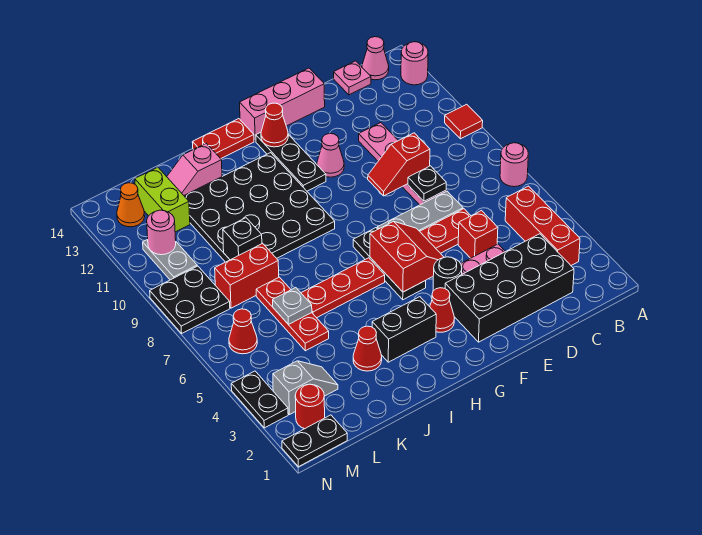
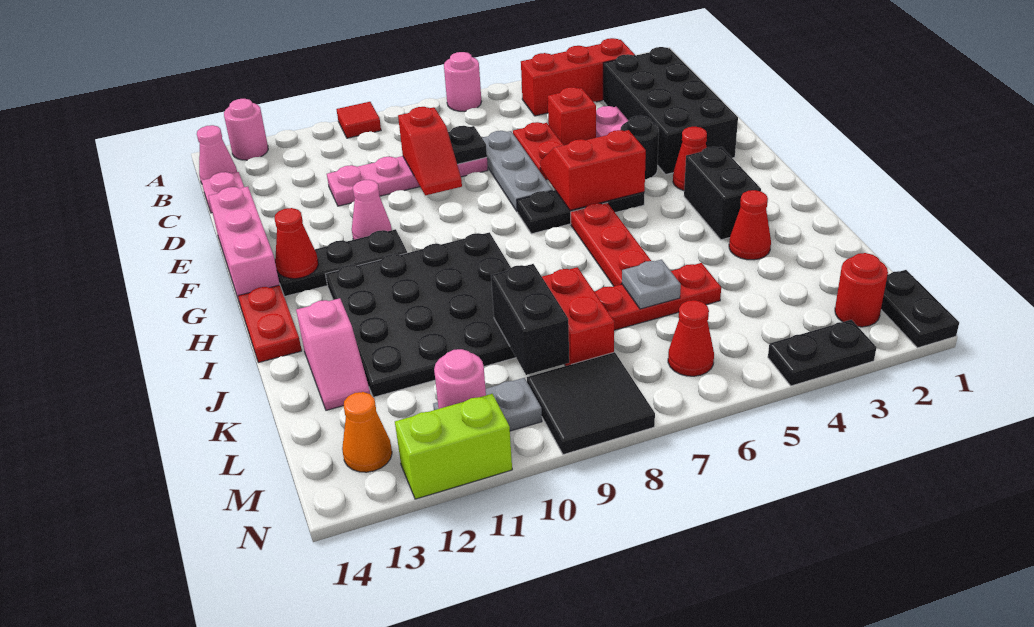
black brick K9 level 2 -> black brick K9:L9 level 2
grey slope L3:M3 level 1 top M -> none
lime brick L12:L13 level 1 -> lime brick N11:N12 level 1
black plate M8:N9 level 1 -> black tile M8:N9 level 1

